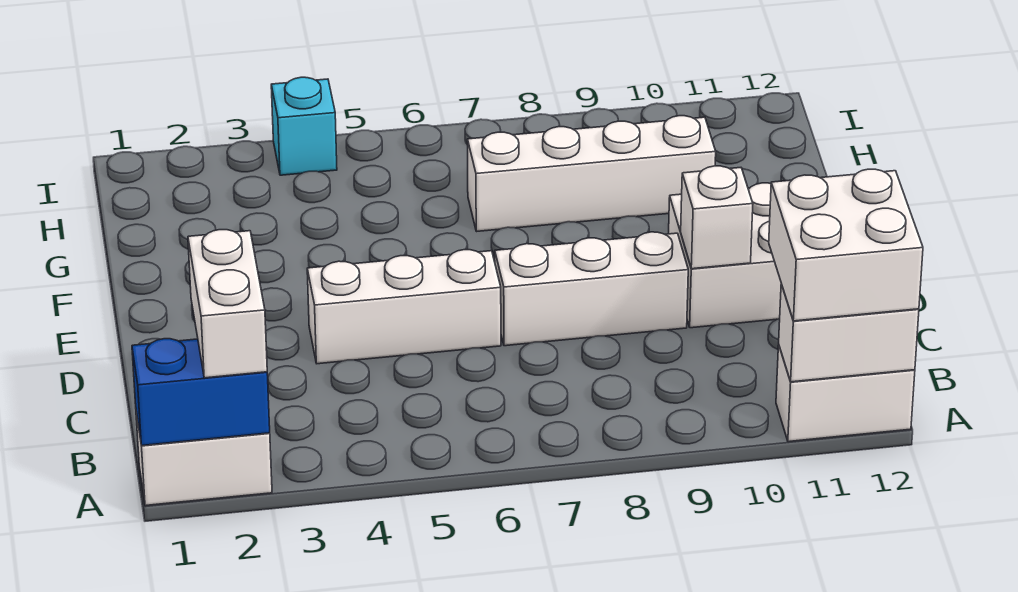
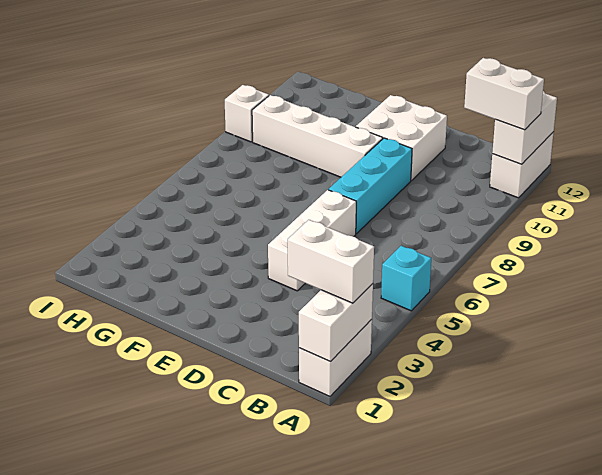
blue brick A1:A2 level 2 -> white brick A1:A2 level 2
white brick A11:B12 level 3 -> white brick A11:B11 level 3
white brick D7:D9 level 1 -> cyan brick D7:D9 level 1
white brick D10 level 2 -> white brick I9 level 1
white brick G7:G10 level 1 -> white brick E9:H9 level 1
cyan brick I4 level 1 -> cyan brick A5 level 1

